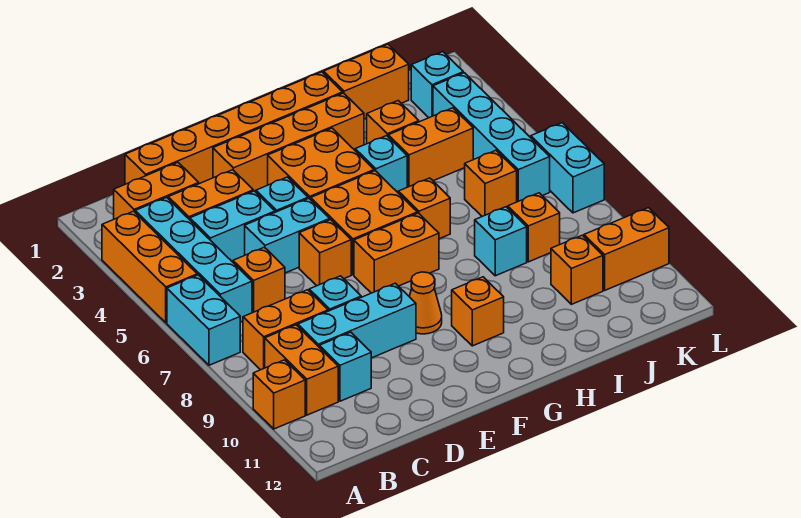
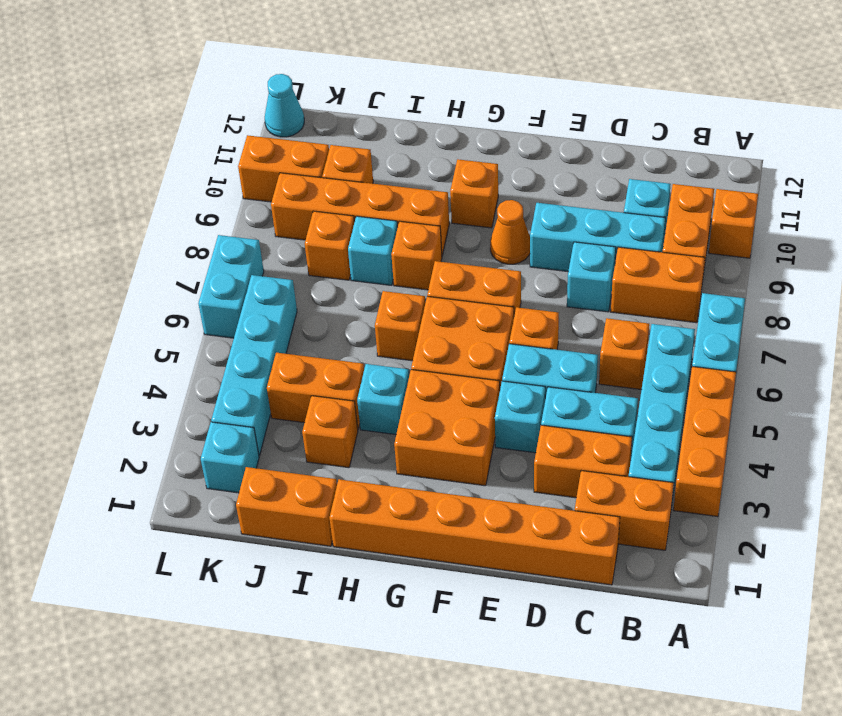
orange brick E2:H2 level 1 -> orange brick H9:K9 level 1
orange brick J6 level 1 -> orange brick H8 level 1
none -> cyan cone L12 level 1

